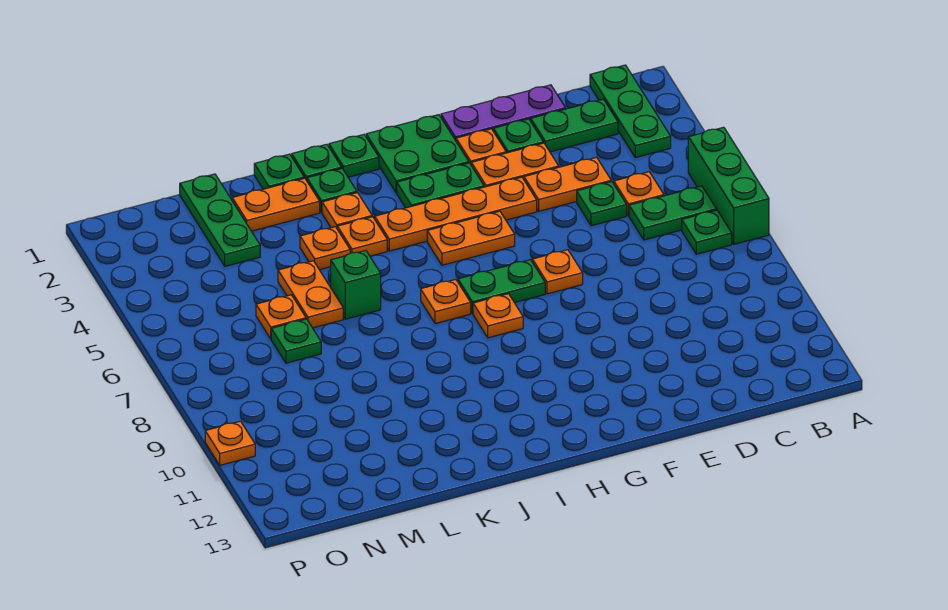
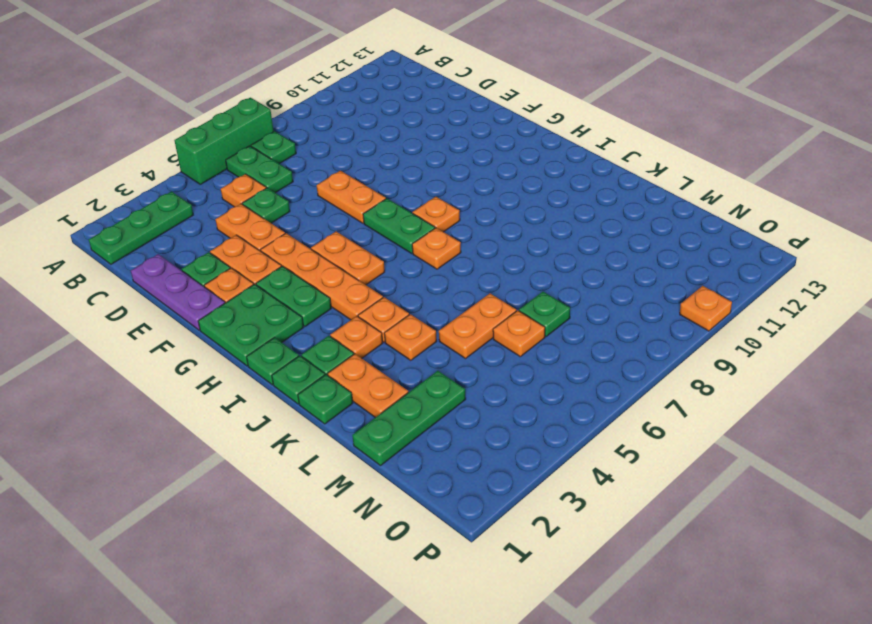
green plate C2:D2 level 1 -> none
orange plate F7 level 1 -> orange plate E7:F7 level 1
green brick K6 level 1 -> none

